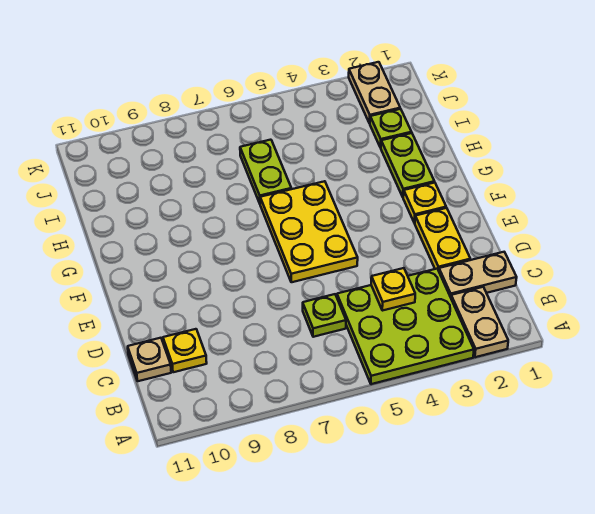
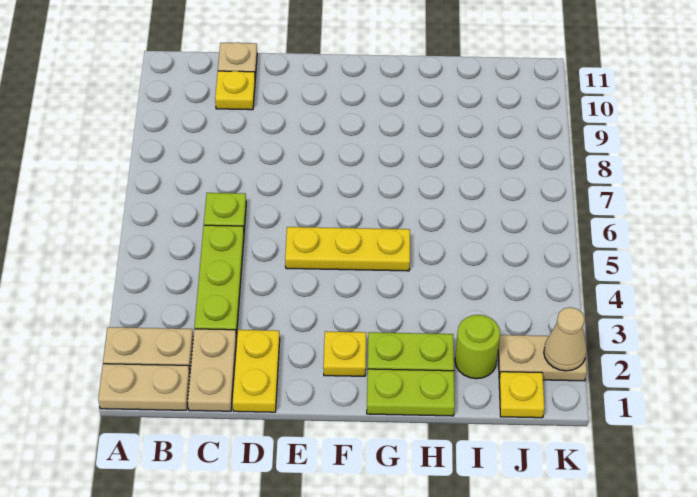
none -> tan plate A1:B1 level 1
lime plate A3:C5 level 1 -> lime plate C3:C5 level 1
yellow plate C4 level 2 -> yellow plate J1 level 1
yellow plate D2:E2 level 1 -> yellow plate D1:D2 level 1
yellow plate E5:G6 level 1 -> yellow plate E5:G5 level 1
lime plate H6:I6 level 1 -> lime plate G1:H1 level 1
lime plate I2 level 1 -> lime round brick I2 level 1
none -> tan cone K2 level 2

